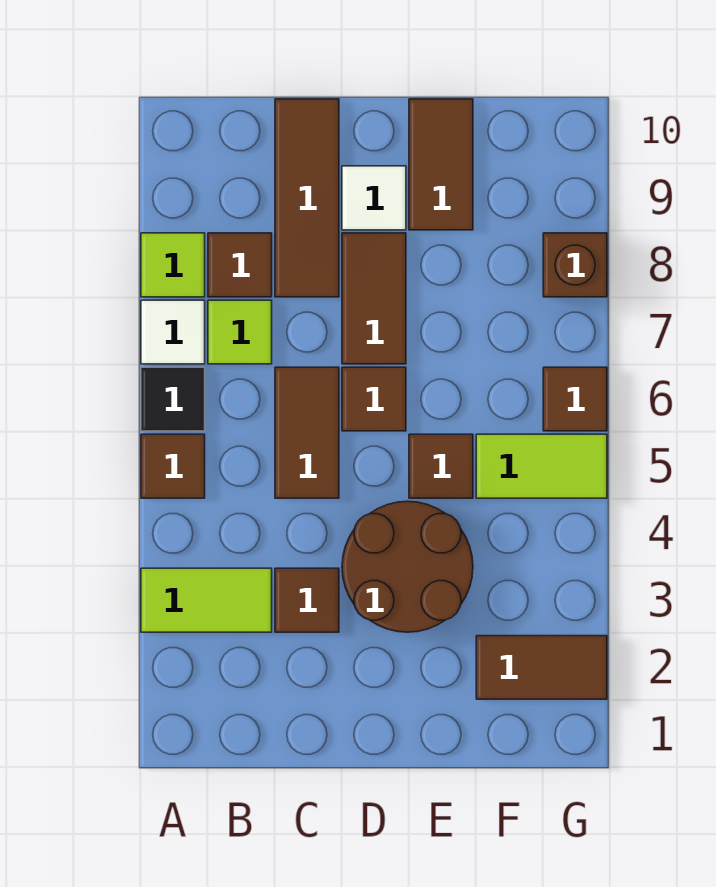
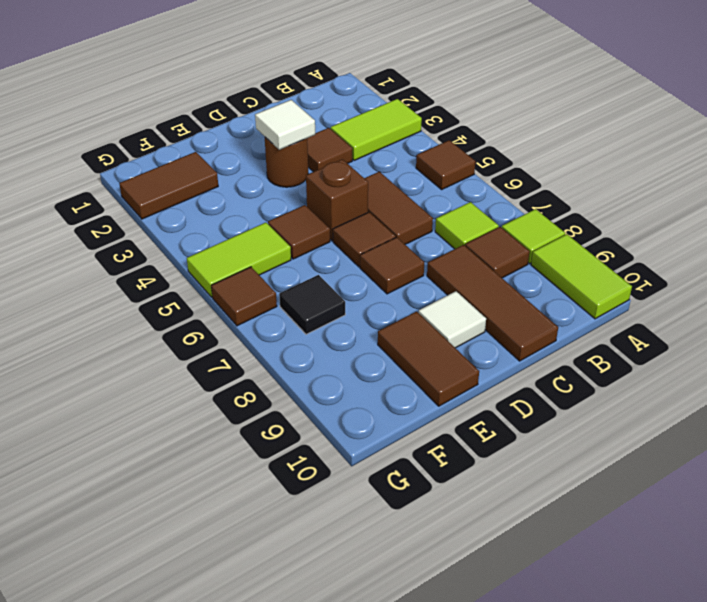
black tile A6 level 1 -> black tile F7 level 1
white tile A7 level 1 -> white tile D3 level 2
none -> lime tile A9:A10 level 1
brown round brick D3:E4 level 1 -> brown round brick D3 level 1
brown tile D7:D8 level 1 -> brown tile D7 level 1
brown brick G8 level 1 -> brown brick D5 level 1

